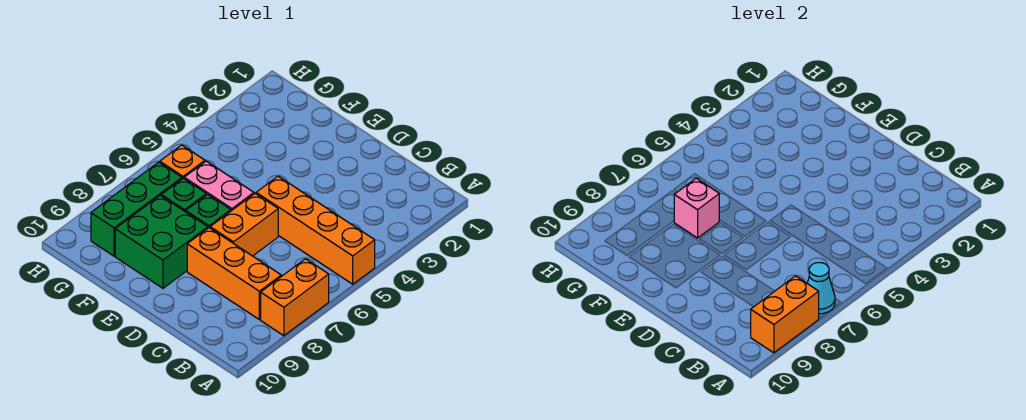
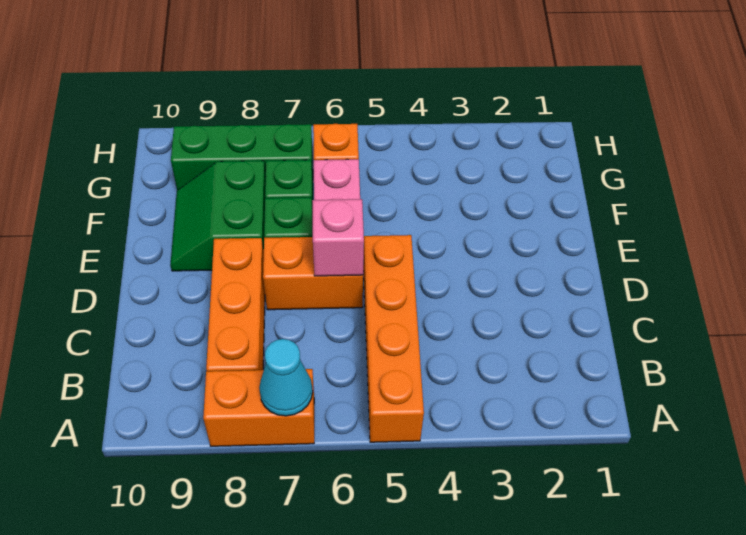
orange brick A8:A9 level 2 -> none
green brick E8:F9 level 1 -> green slope E8:F9 level 1 top 8
pink brick F7 level 2 -> pink brick D6 level 2

